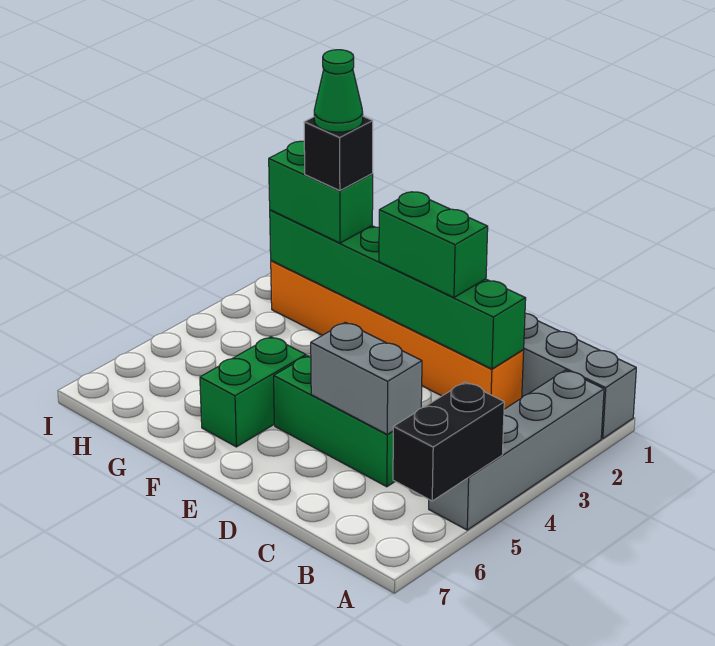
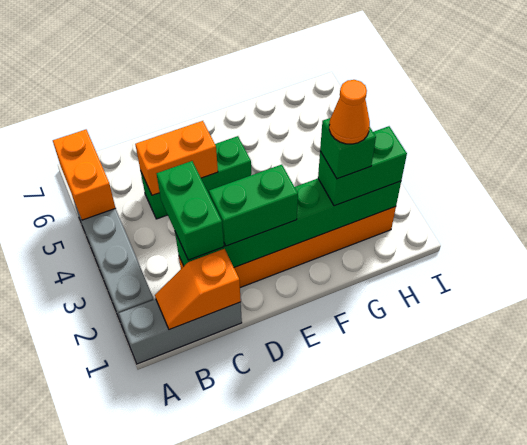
black brick A5:A6 level 2 -> orange brick A5:A6 level 2
none -> orange slope B1:C1 level 2 top C
grey brick C5:D5 level 2 -> orange brick C5:D5 level 2
green brick F5:F6 level 1 -> green brick C2:C3 level 3
black brick G2 level 4 -> green brick G2 level 4
green cone G2 level 5 -> orange cone G2 level 5

